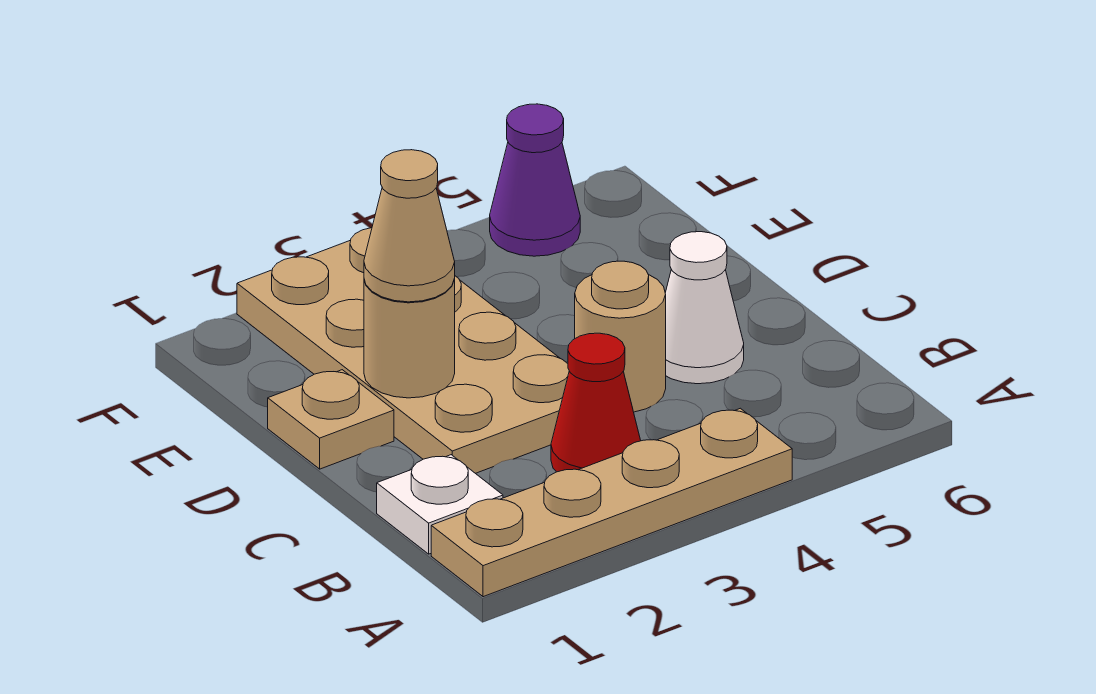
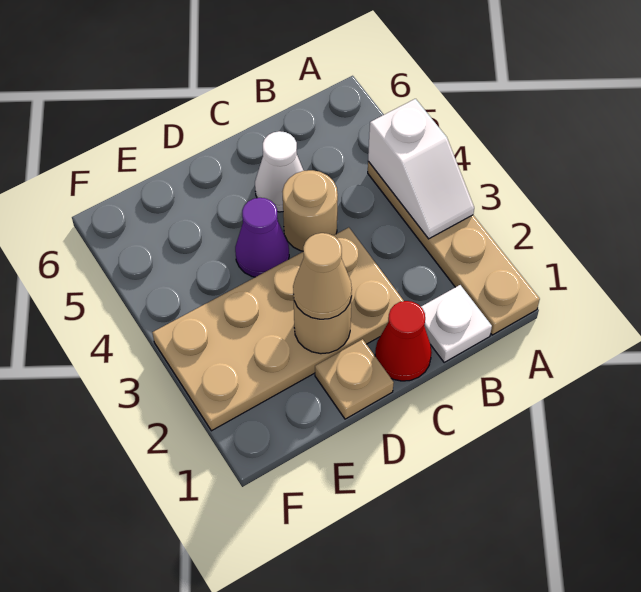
none -> white slope A3:A4 level 2 top 4
red cone B3 level 1 -> red cone C1 level 1
purple cone F5 level 1 -> purple cone D4 level 1

